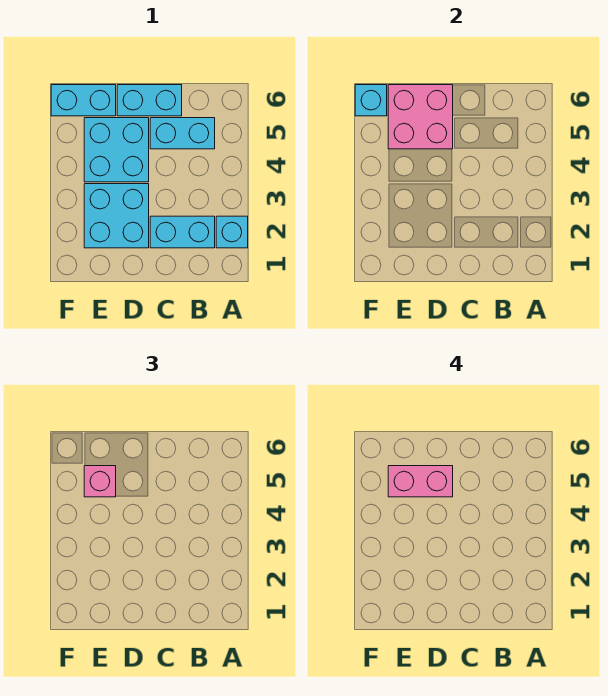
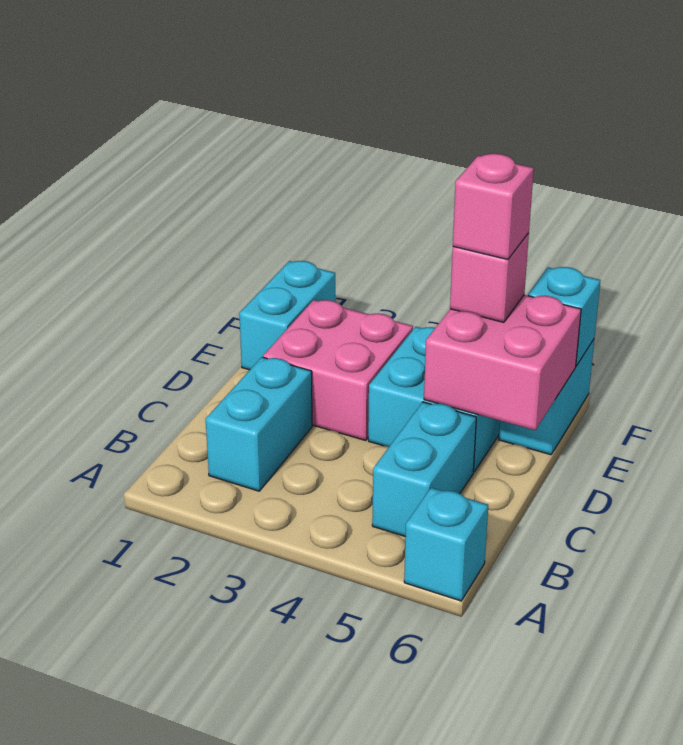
cyan brick A2 level 1 -> cyan brick A6 level 1
cyan brick C6:D6 level 1 -> cyan brick E1:F1 level 1
cyan brick D2:E3 level 1 -> pink brick D2:E3 level 1
pink brick D5:E5 level 4 -> pink brick E5 level 4

